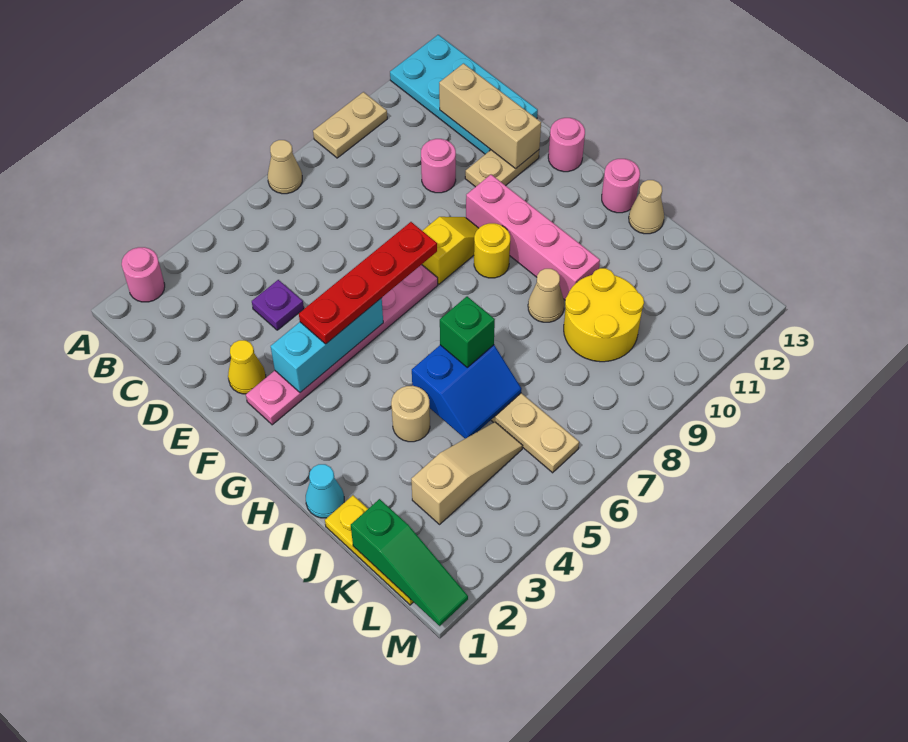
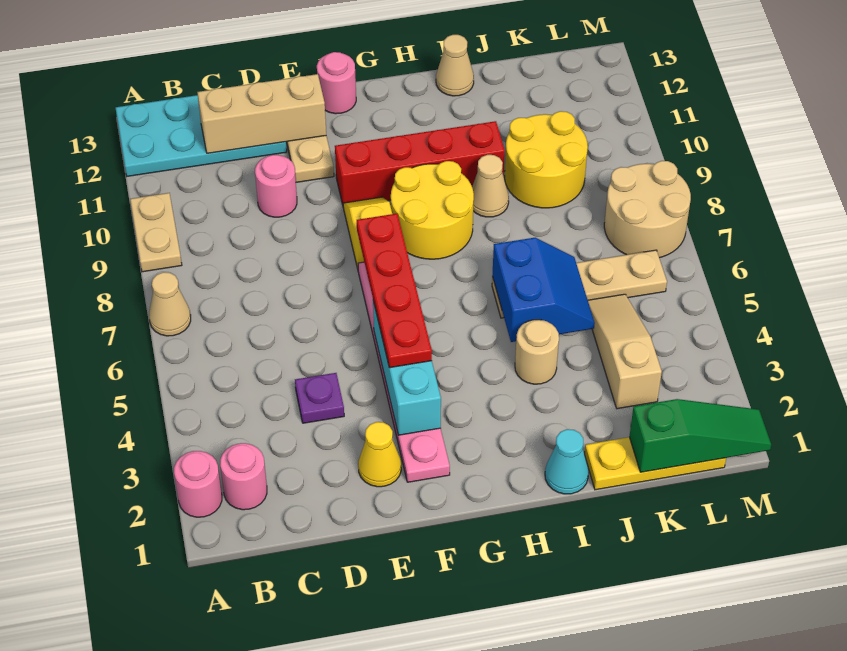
pink brick F10:I10 level 1 -> red brick F10:I10 level 1
yellow round brick G9 level 1 -> yellow round brick G8:H9 level 1
pink round brick H13 level 1 -> pink round brick B2 level 1
green brick I6 level 3 -> none
none -> tan round brick L7:M8 level 1

